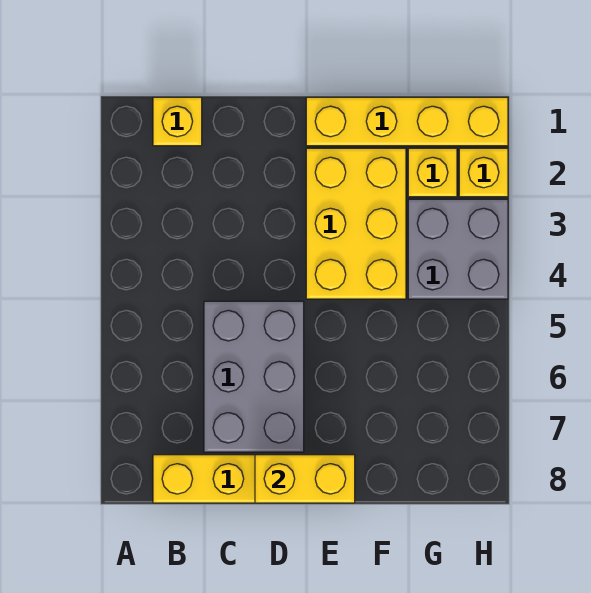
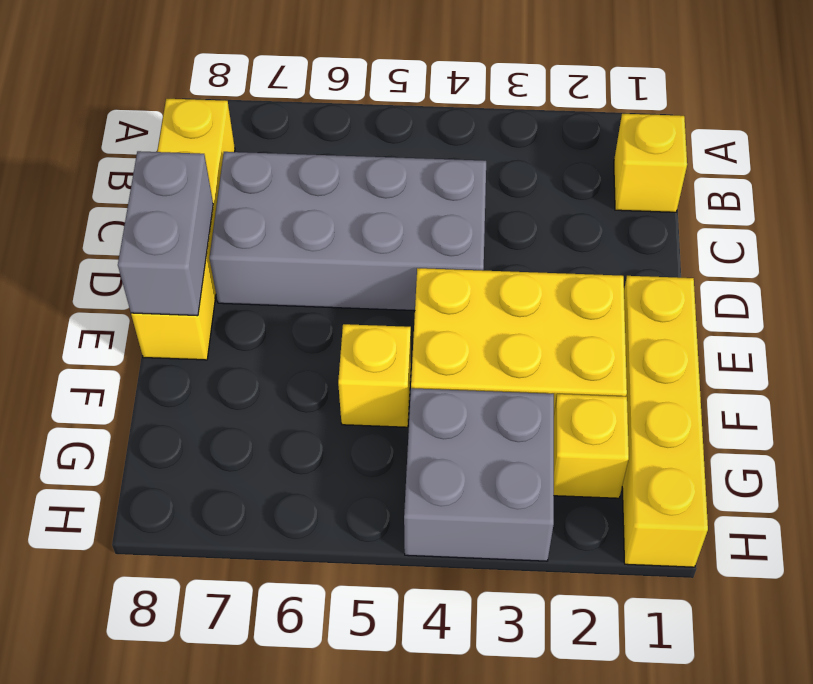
grey brick C5:D7 level 1 -> grey brick C4:D7 level 1
yellow brick D8:E8 level 2 -> grey brick D8:E8 level 2
yellow brick H2 level 1 -> yellow brick F5 level 1

